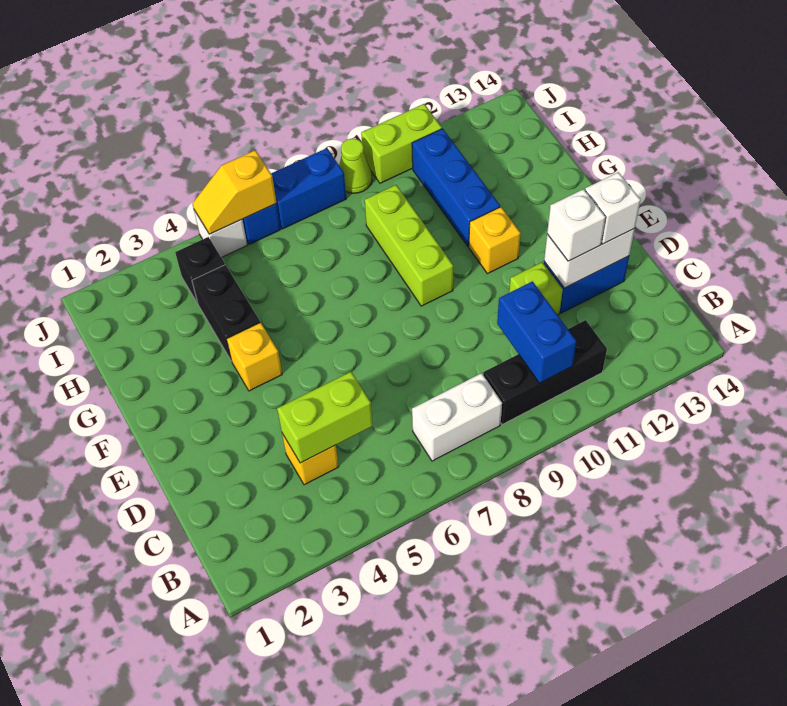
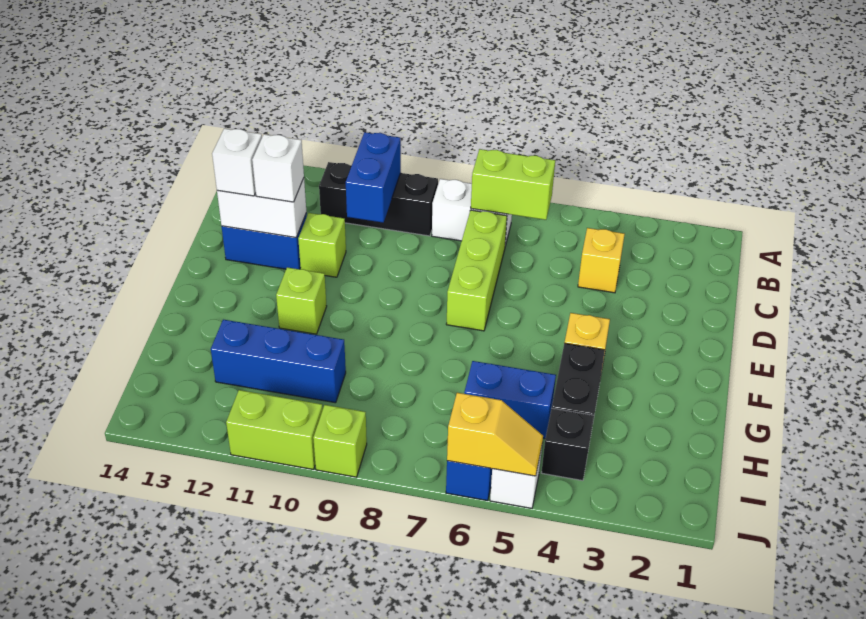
lime brick C4:C5 level 2 -> lime brick B6:B7 level 2
lime brick F9:H9 level 1 -> lime brick C7:E7 level 1
yellow brick F11 level 1 -> lime brick F11 level 1
blue brick G11:I11 level 1 -> blue brick H10:H12 level 1
blue brick J7:J8 level 1 -> blue brick H5:H6 level 1
lime cone J9 level 1 -> lime brick J9 level 1

